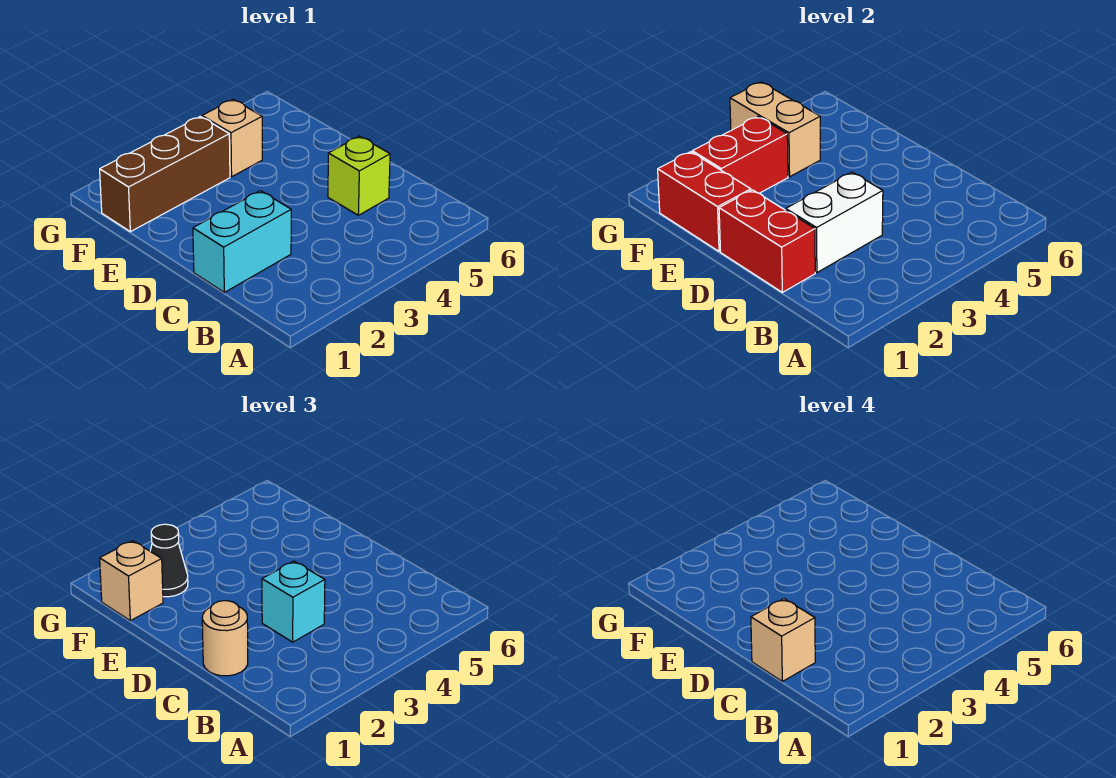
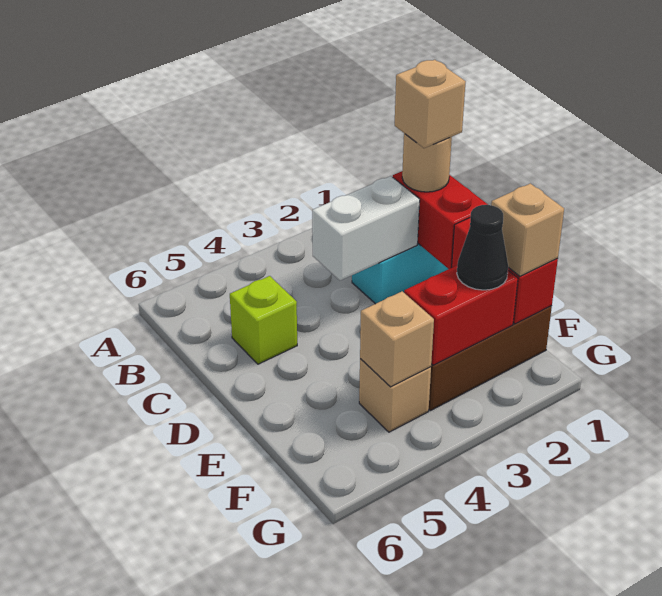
cyan brick C3 level 3 -> none
tan brick F4:G4 level 2 -> tan brick F4 level 2

